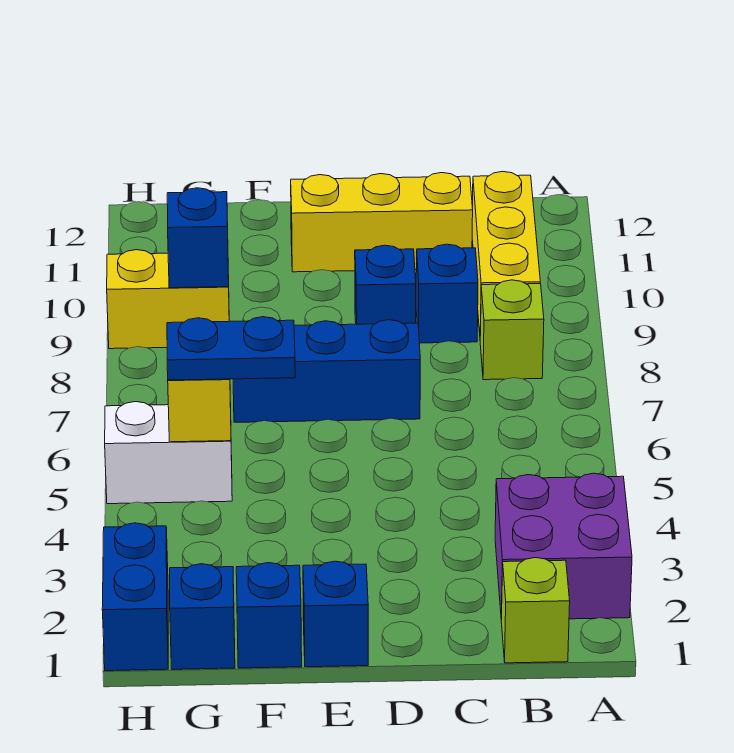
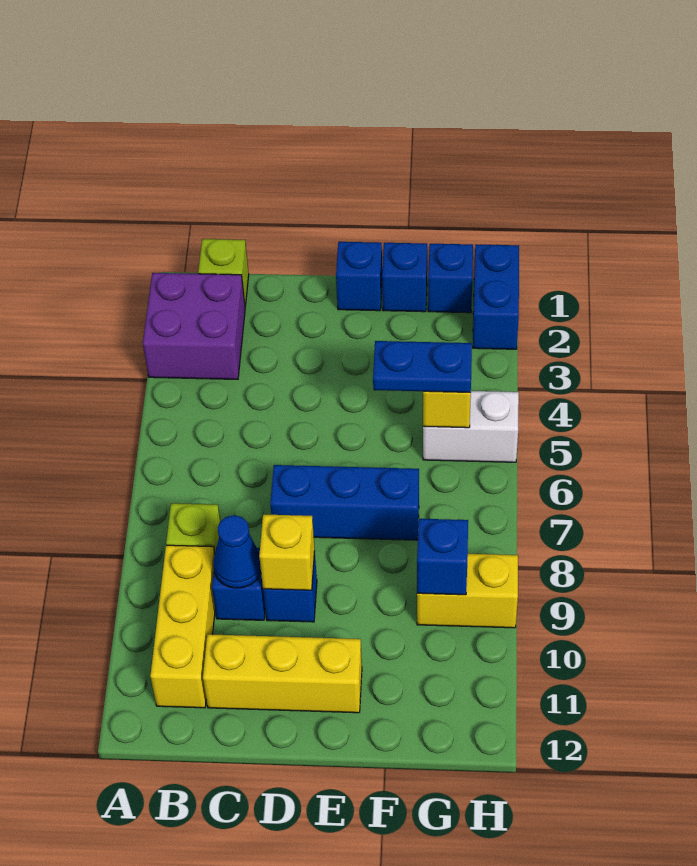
none -> blue cone C9 level 2
none -> yellow brick D9 level 2

